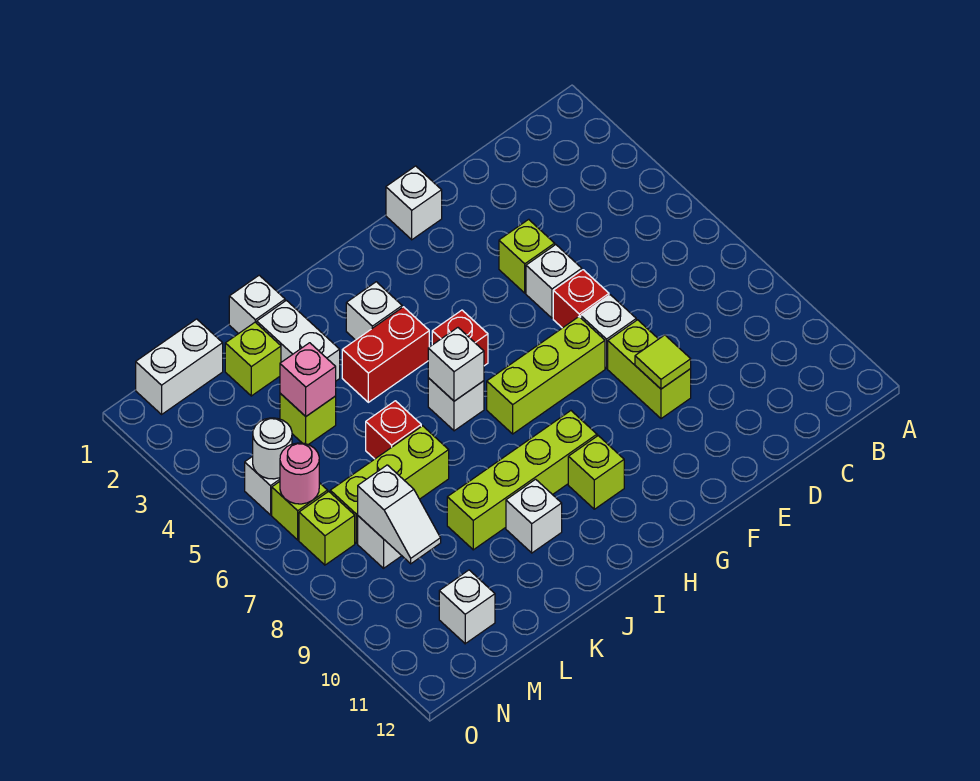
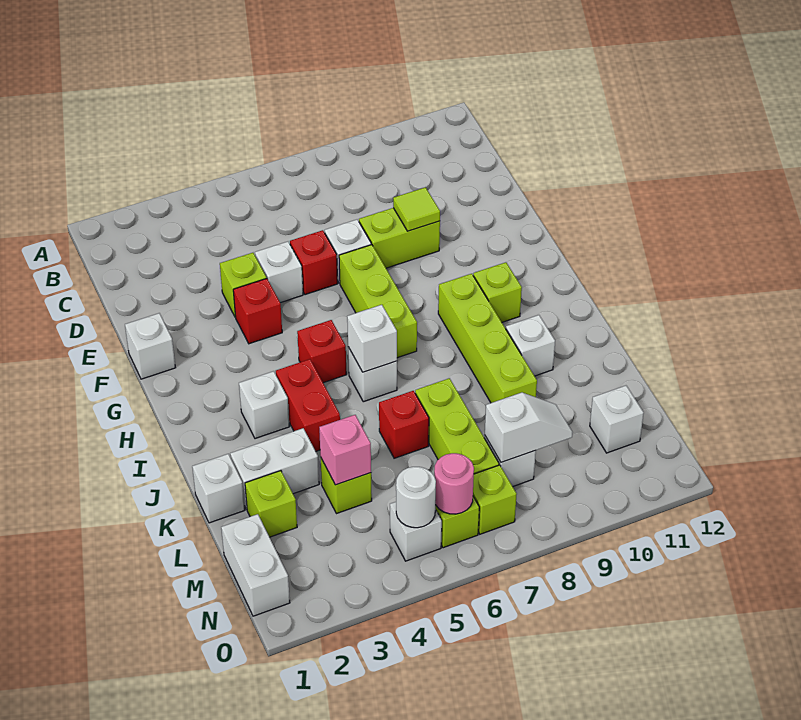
none -> red brick F4 level 1

